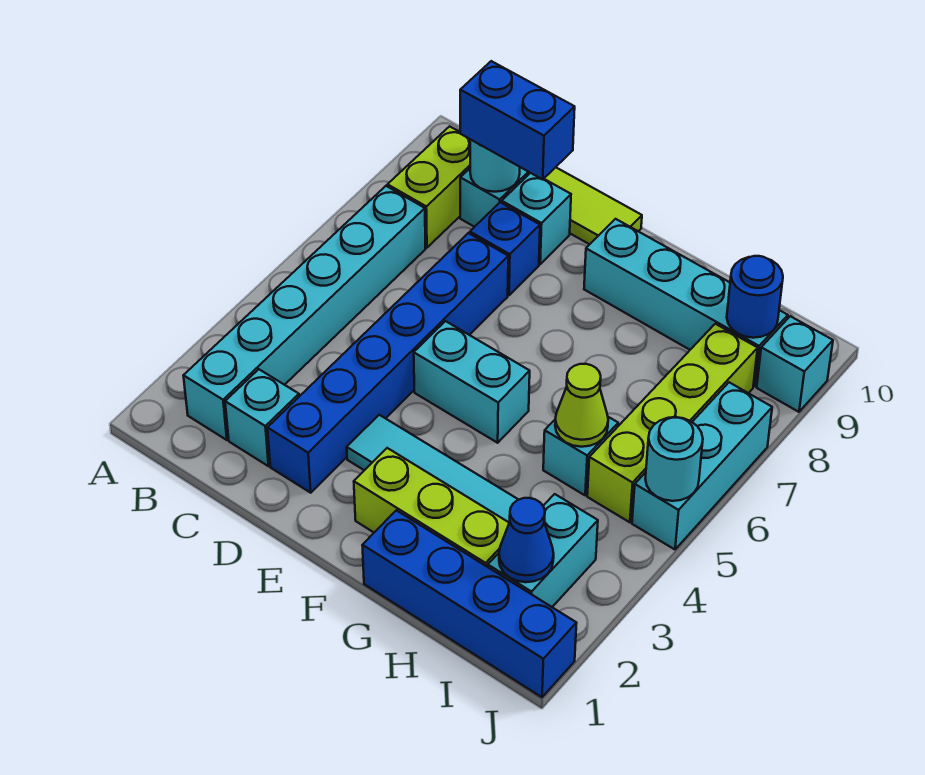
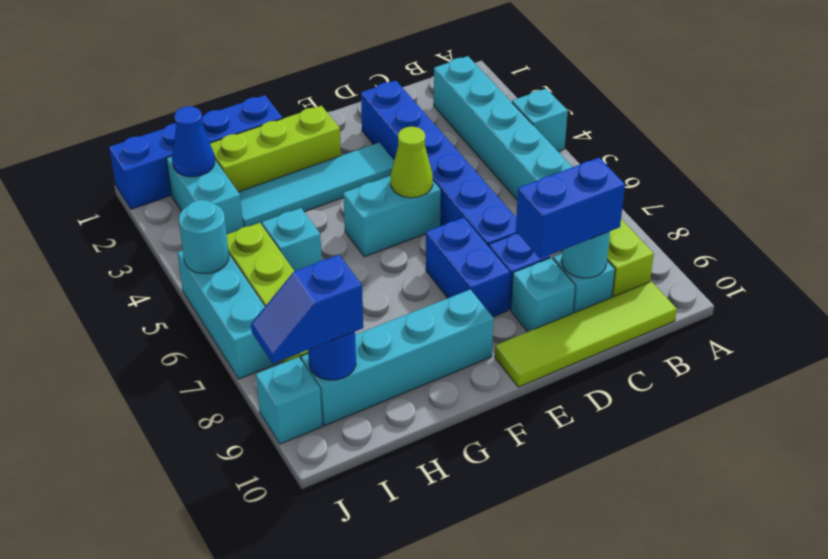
cyan brick C2 level 1 -> cyan brick A4 level 1
none -> blue brick E7:E8 level 1
lime cone H5 level 2 -> lime cone E5 level 2
none -> blue slope I9:J9 level 3 top I

